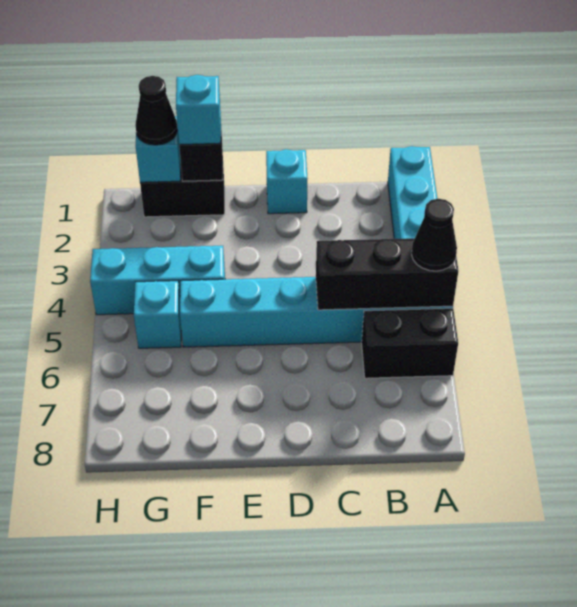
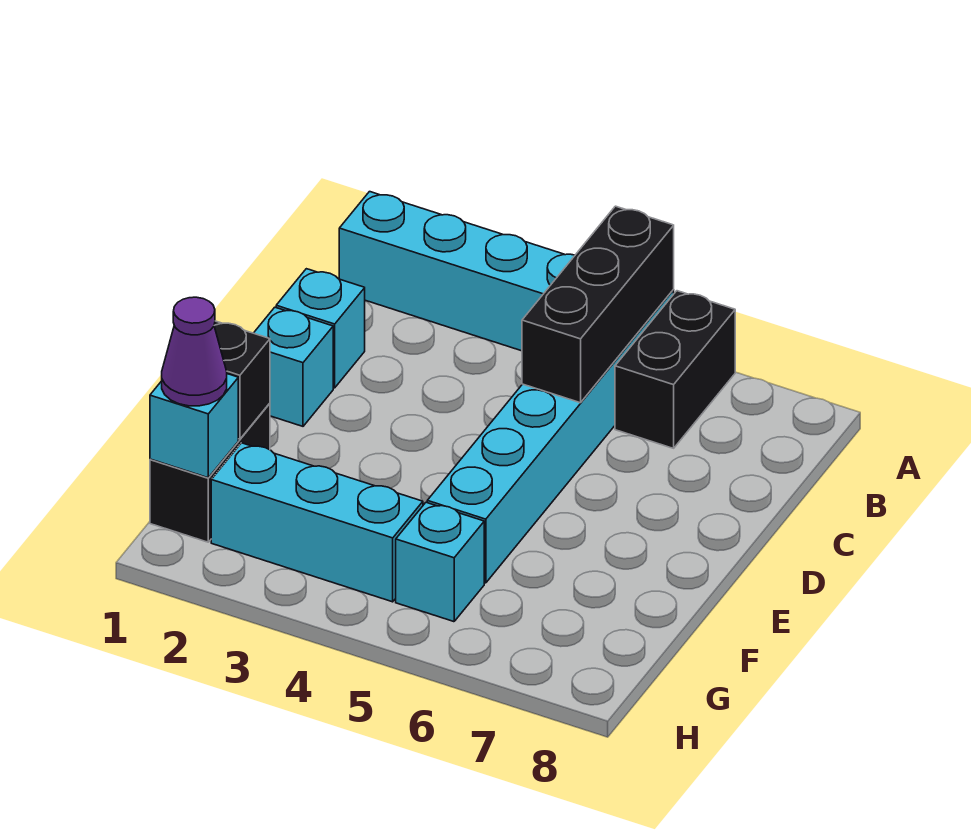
black cone A5 level 3 -> none
cyan brick F1 level 3 -> cyan brick C1 level 1
cyan brick F4:H4 level 1 -> cyan brick G2:G4 level 1
black cone G1 level 3 -> purple cone G1 level 3

